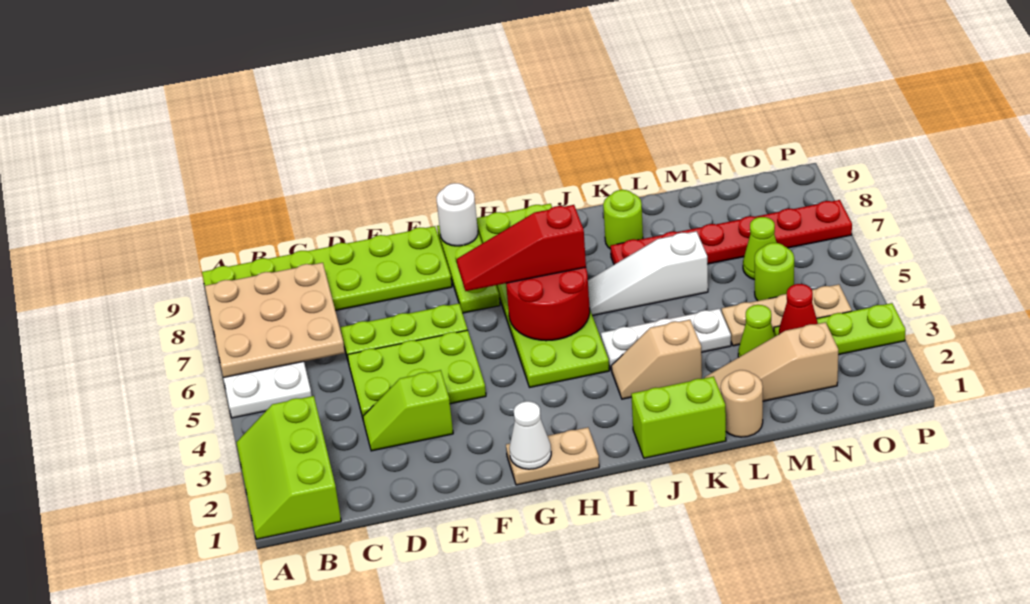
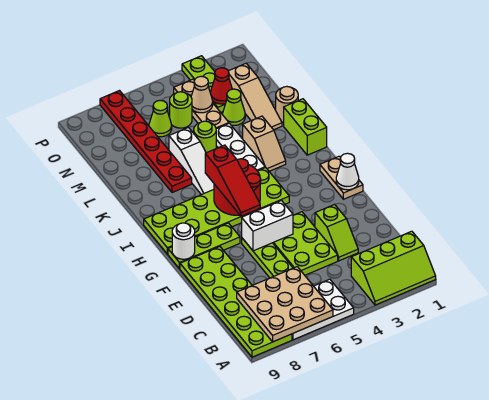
none -> white brick F5:F6 level 2
lime round brick K8 level 1 -> lime round brick L5 level 1
none -> tan cone N4 level 2

